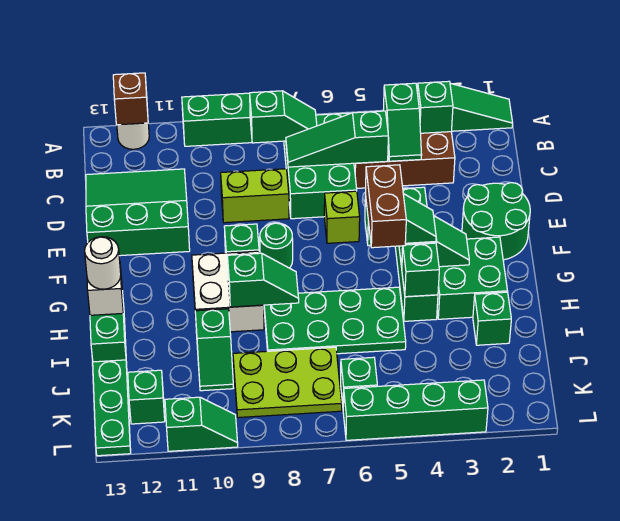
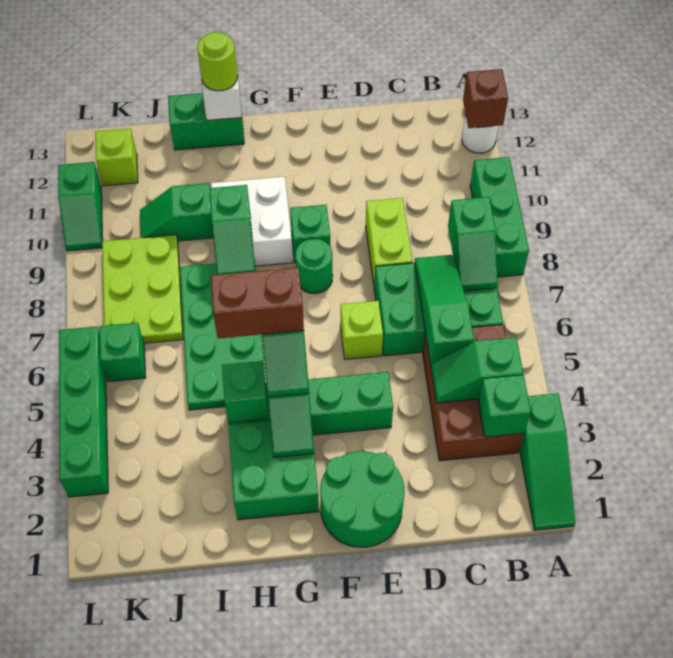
green slope C11:E13 level 1 top E -> none
white round brick H13 level 3 -> lime round brick H13 level 3
green brick I2 level 1 -> none
green plate J13:L13 level 1 -> none
green brick K12 level 1 -> lime brick K12 level 1

